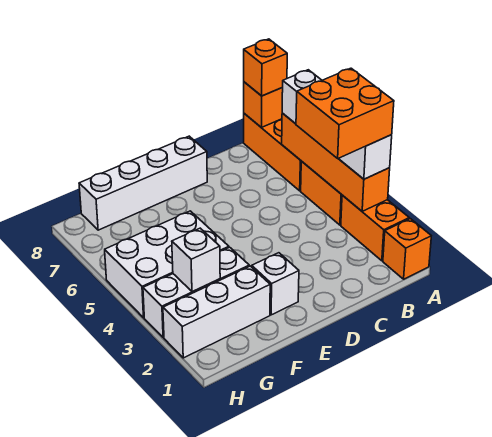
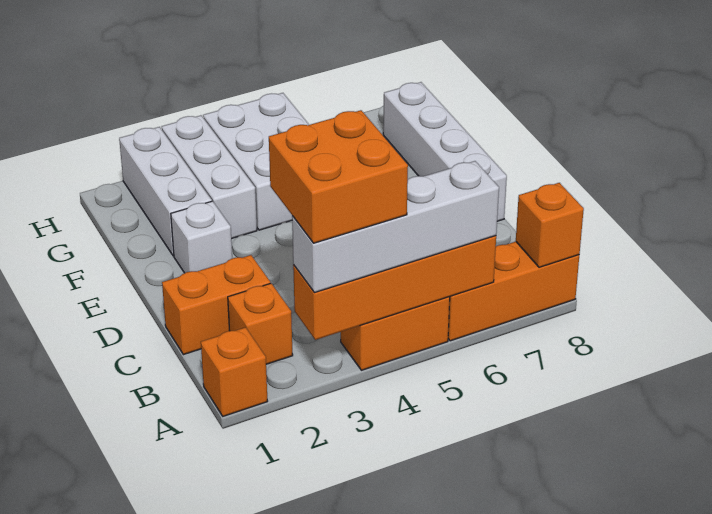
orange brick A2:A3 level 1 -> orange brick C1:C2 level 1
orange brick A8 level 3 -> orange brick B2 level 1
white brick G3 level 2 -> none

